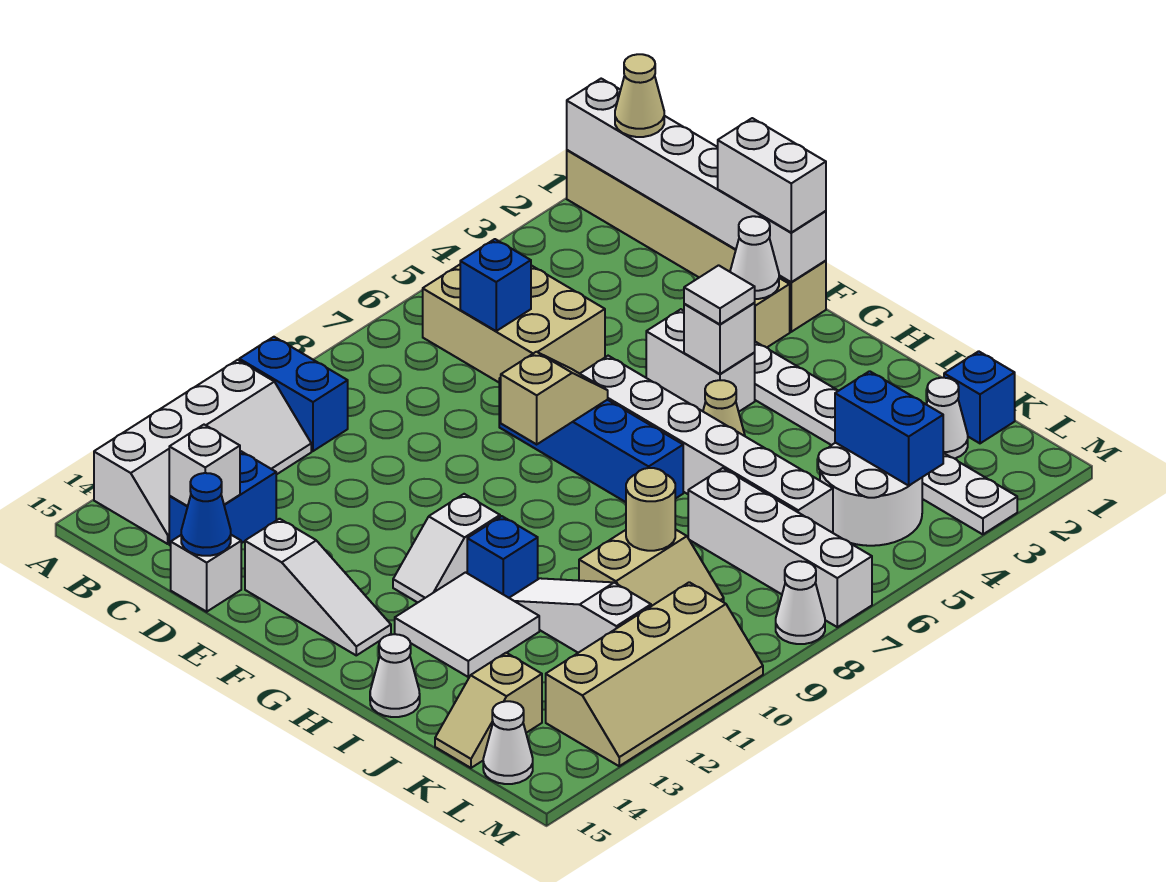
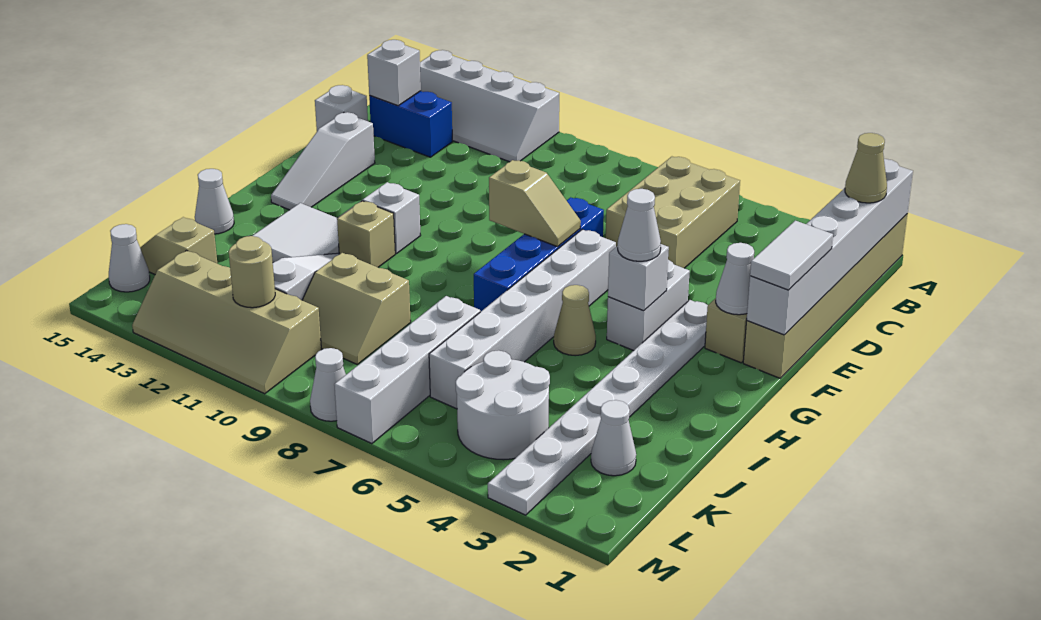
blue brick A10:B10 level 1 -> none
blue brick C6 level 2 -> none
blue cone D15 level 2 -> none
white brick E1:F1 level 3 -> white tile E1:F1 level 3
white tile G4 level 3 -> white cone G4 level 3
blue brick H11 level 1 -> tan brick H11 level 1
tan round brick J9 level 2 -> tan round brick L11 level 2
blue brick K1 level 1 -> none
blue brick K4:L4 level 2 -> none

